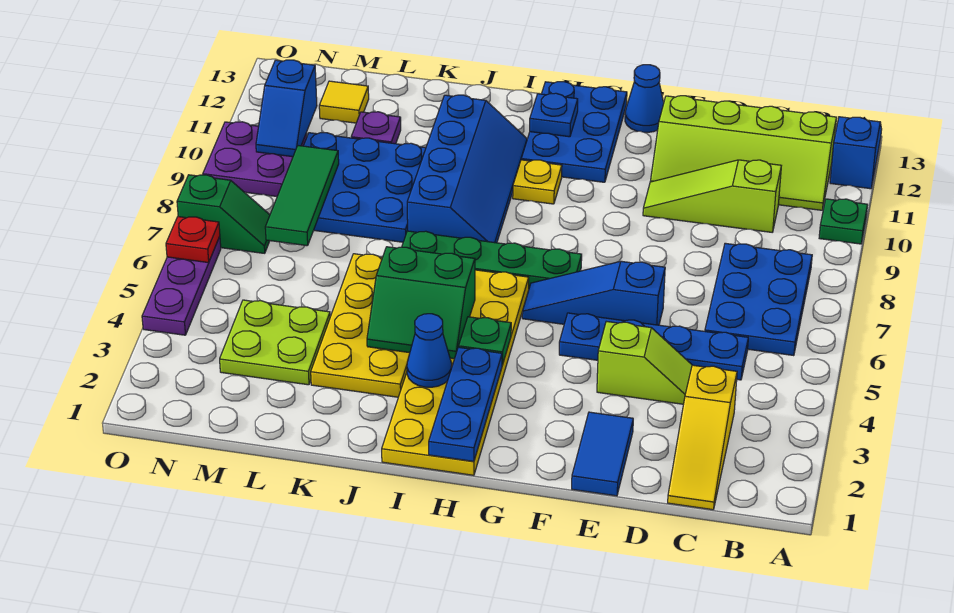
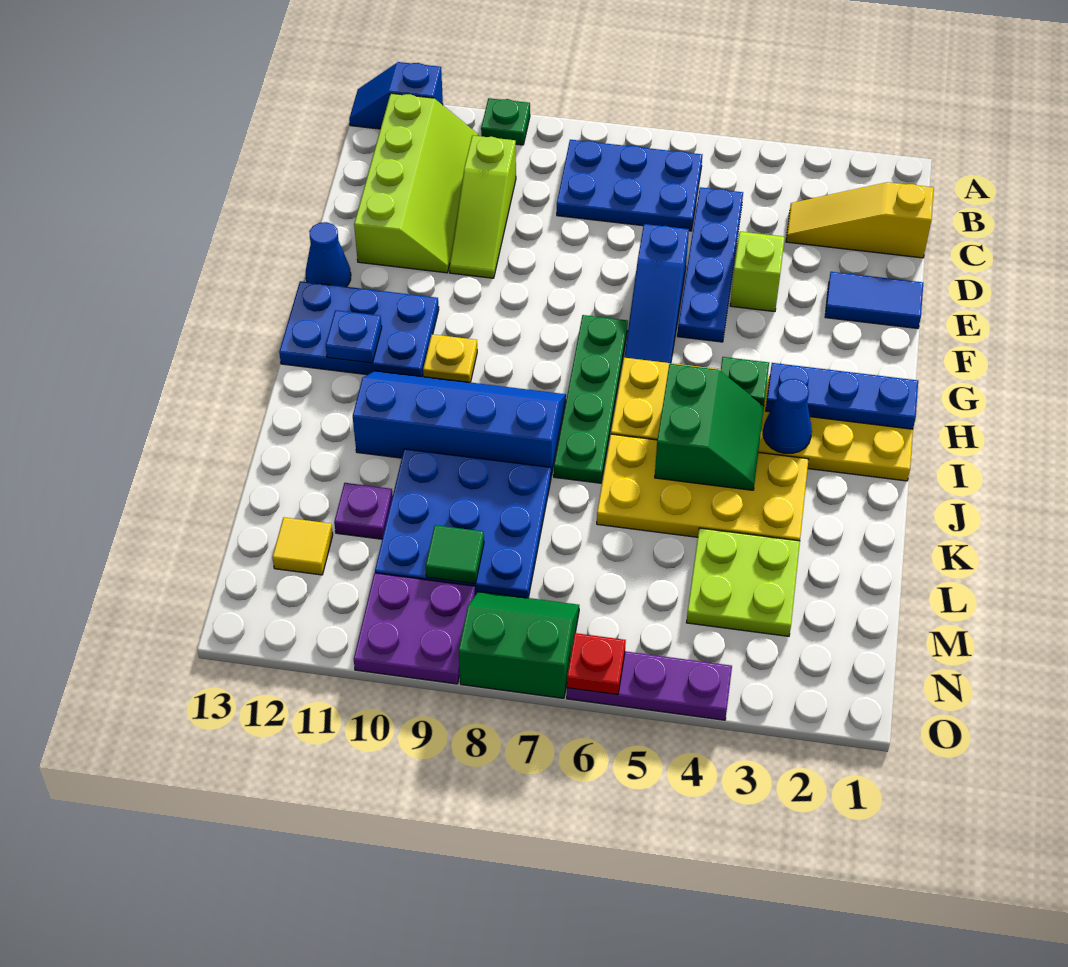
yellow slope C1:C3 level 1 top 3 -> yellow slope C1:C3 level 1 top 1
green tile M7:M9 level 2 -> green tile M9 level 2
green slope N7:O7 level 1 top O -> green slope N7:O8 level 1 top O
blue slope N10:N11 level 2 top 11 -> none

